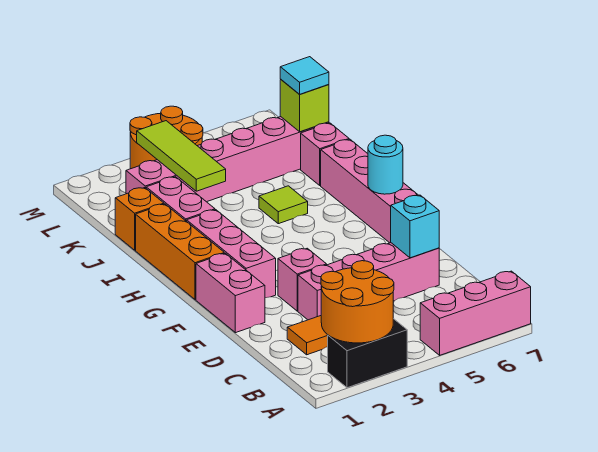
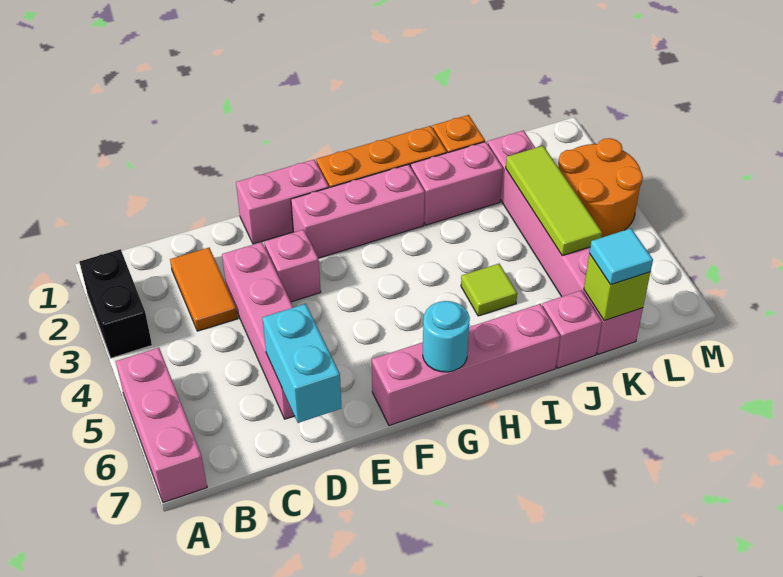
orange round brick A2:B3 level 2 -> none
cyan brick D6 level 2 -> cyan brick D6:D7 level 2
lime tile J3:L3 level 2 -> lime tile K3:K5 level 2

